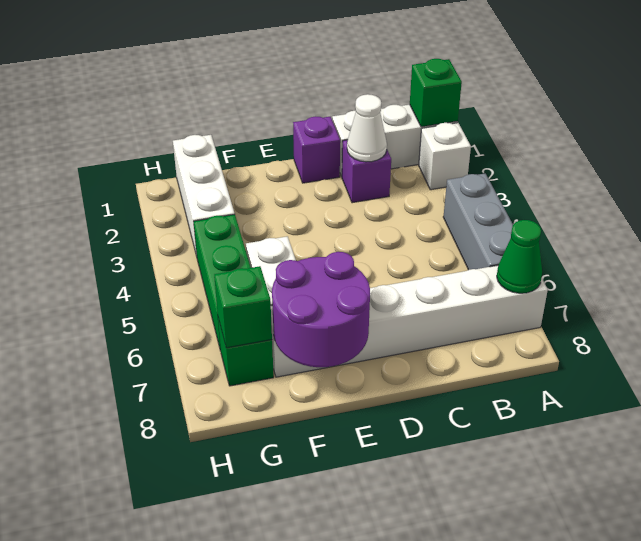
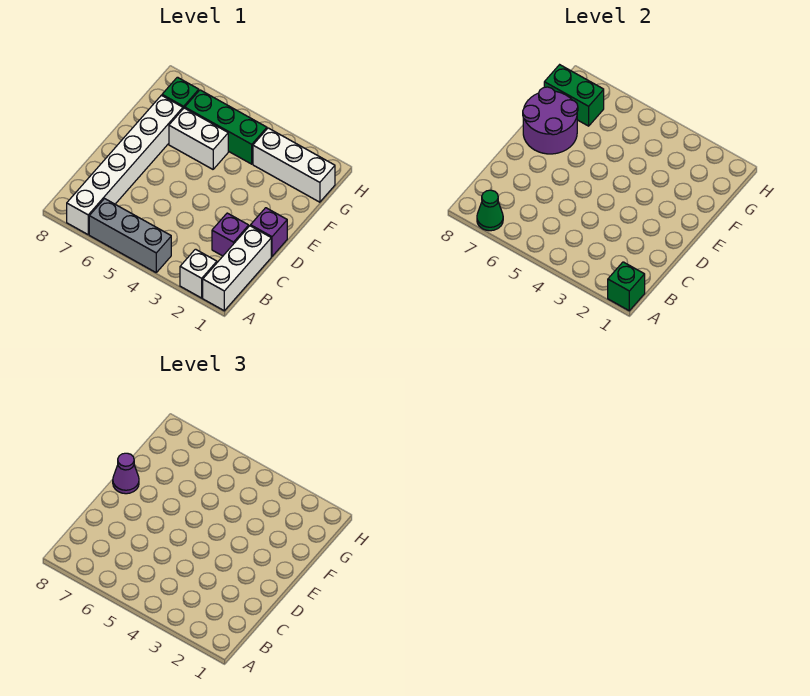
white cone C2 level 2 -> none
none -> purple cone E8 level 3
green brick G7 level 2 -> green brick G7:G8 level 2

